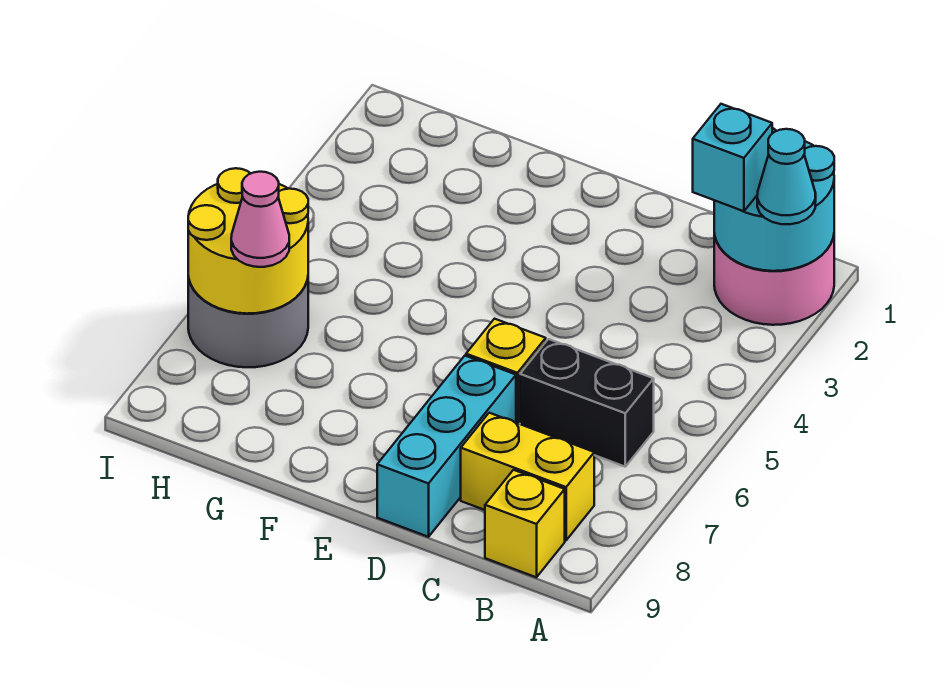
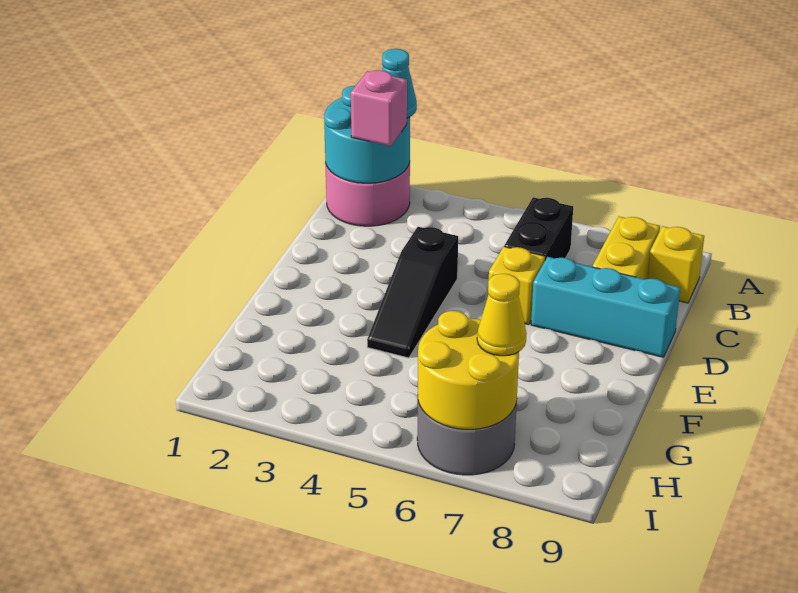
cyan brick B2 level 3 -> pink brick B2 level 3
none -> black slope D4:F4 level 1 top D
pink cone H7 level 3 -> yellow cone H7 level 3

